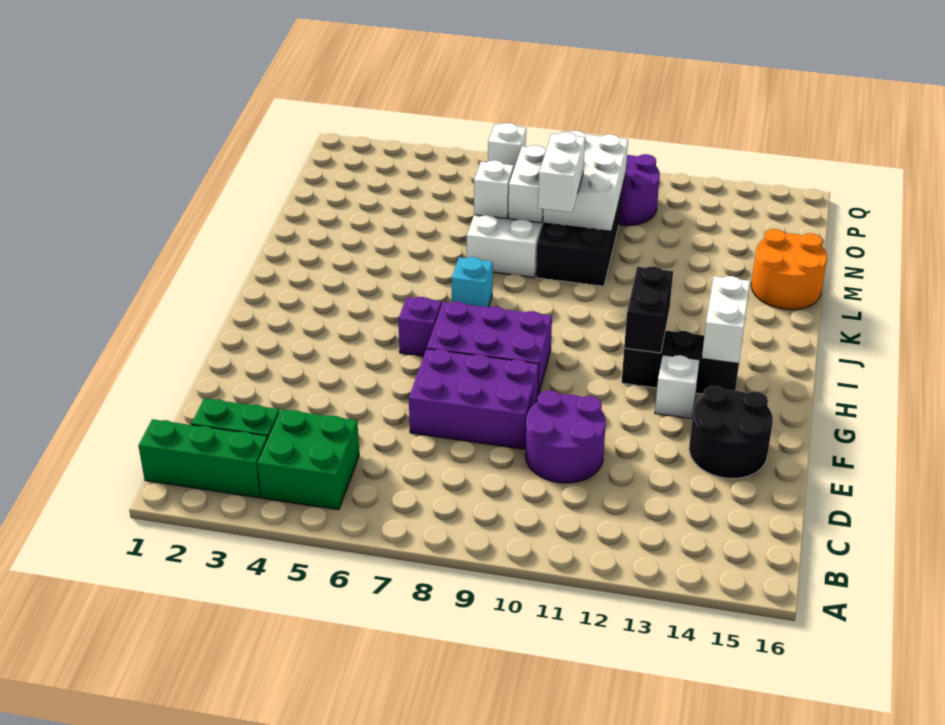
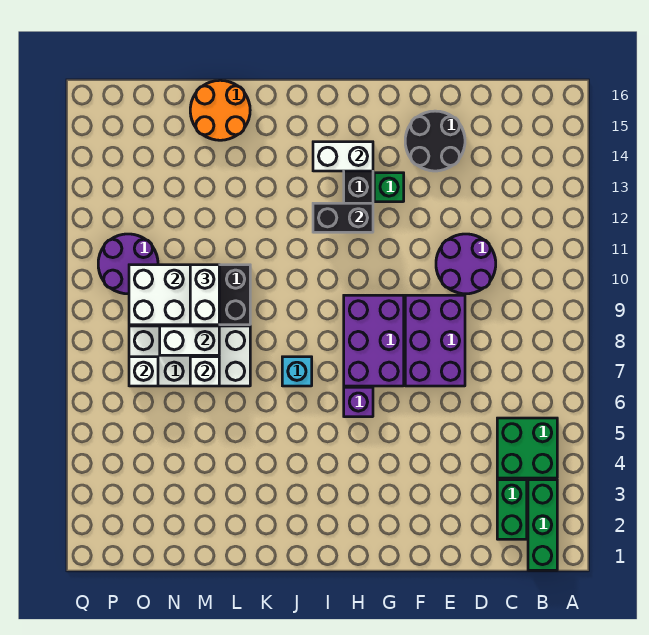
white brick G13 level 1 -> green brick G13 level 1
white brick L9:M9 level 3 -> white brick M9:M10 level 3

